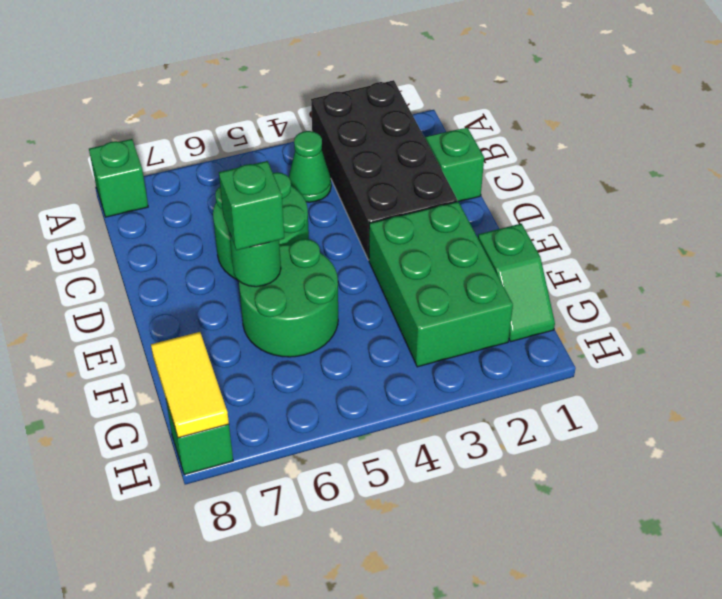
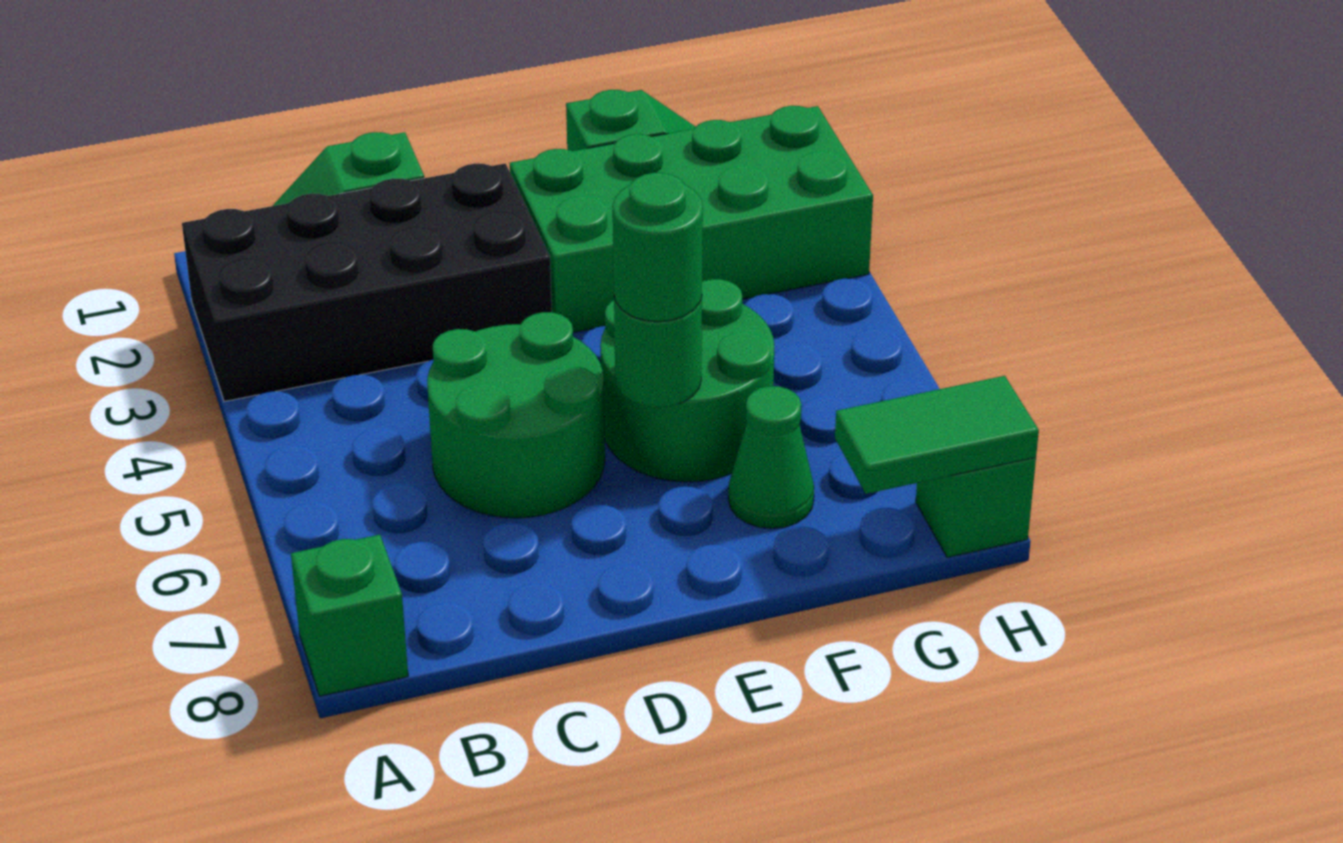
green cone B4 level 1 -> green cone F7 level 1
green brick E2:G3 level 1 -> green brick E2:H3 level 1
green brick E6 level 3 -> green round brick E6 level 3
yellow tile G8:H8 level 2 -> green tile G8:H8 level 2

